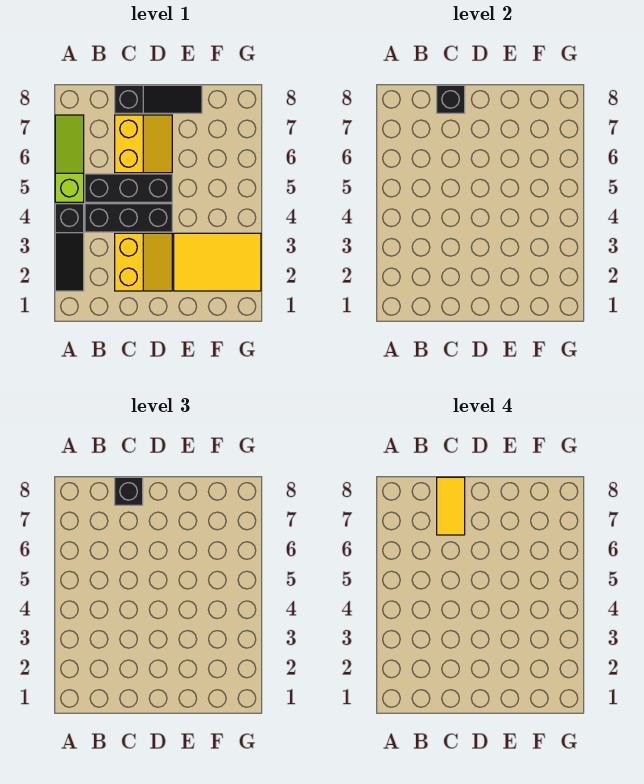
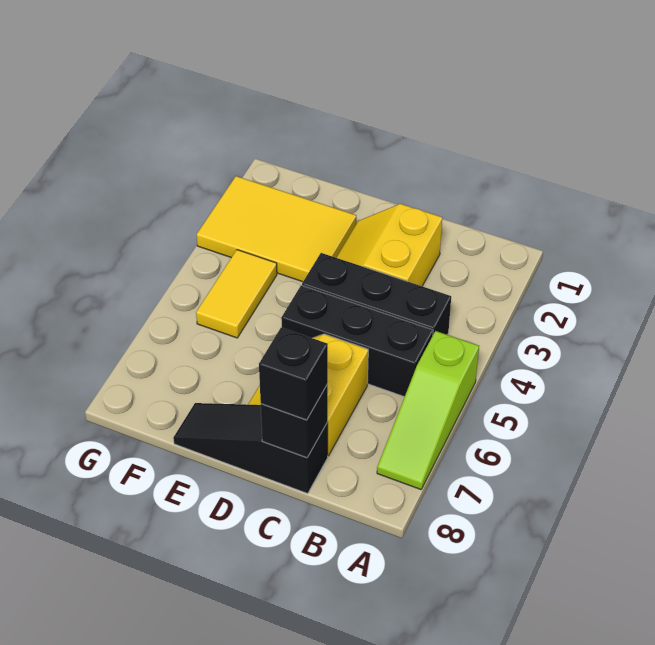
black slope A2:A4 level 1 top 4 -> none
yellow tile C7:C8 level 4 -> yellow tile F4:F5 level 1

